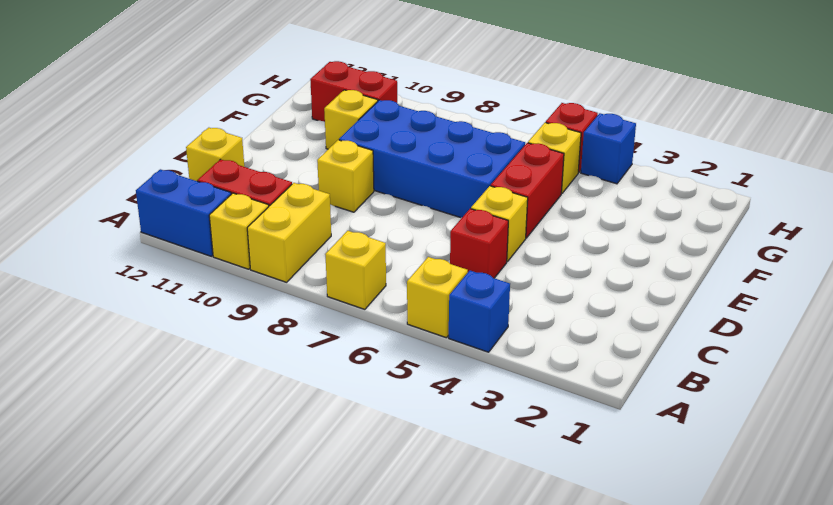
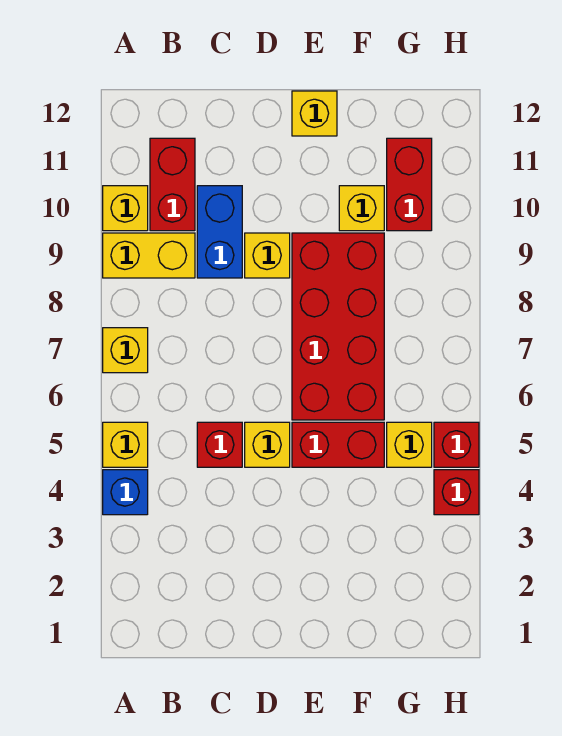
blue brick A11:A12 level 1 -> blue brick C9:C10 level 1
yellow brick C12 level 1 -> yellow brick E12 level 1
blue brick E6:F9 level 1 -> red brick E6:F9 level 1
blue brick H4 level 1 -> red brick H4 level 1

